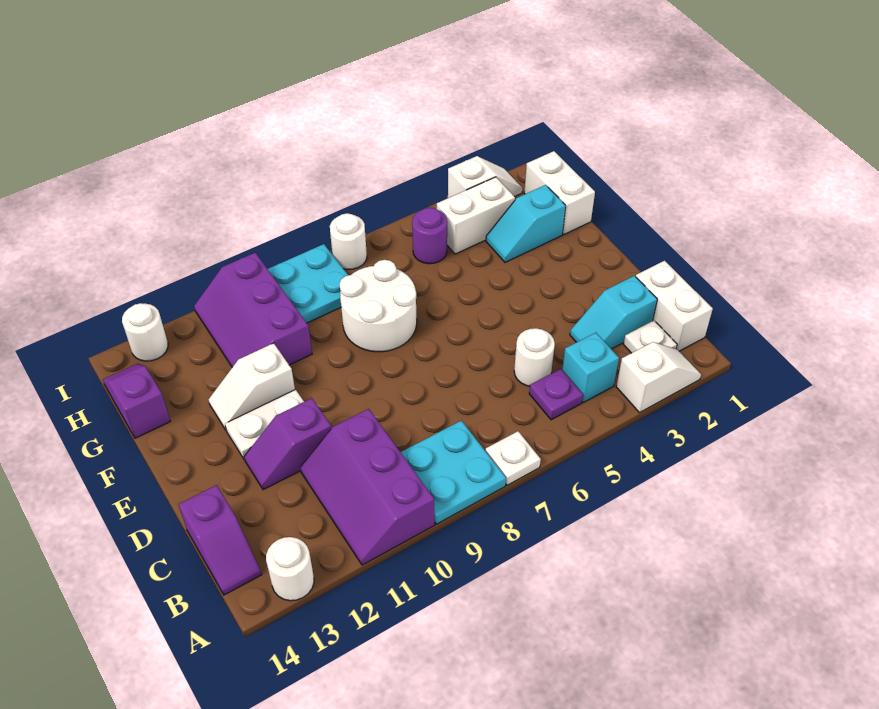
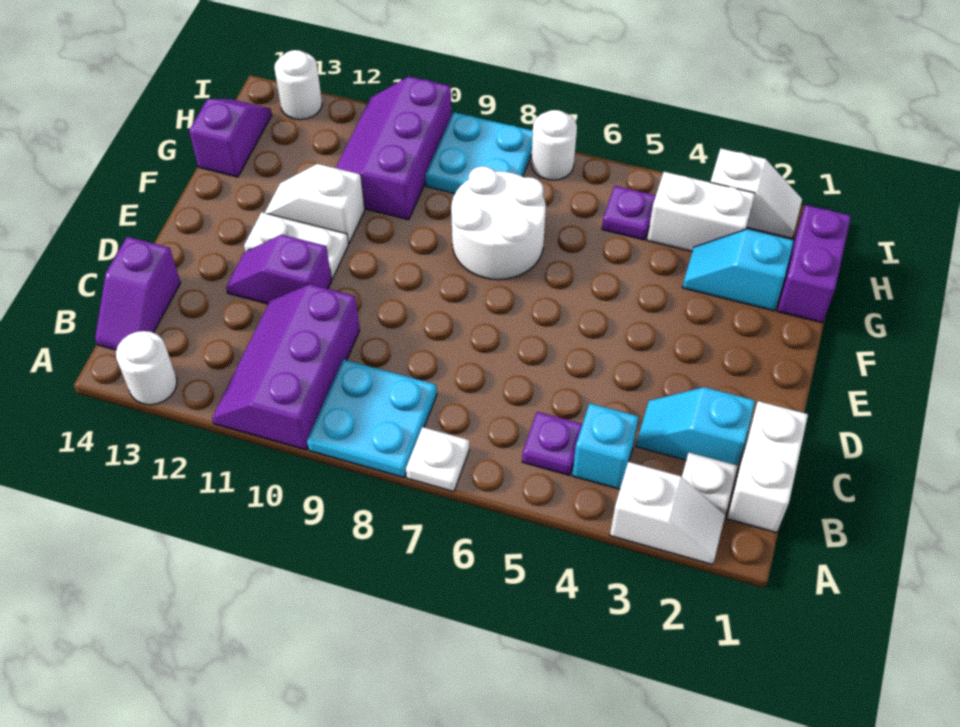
white round brick C5 level 1 -> none
white brick G1:H1 level 1 -> purple brick G1:H1 level 1
purple round brick H5 level 1 -> purple plate H5 level 1

